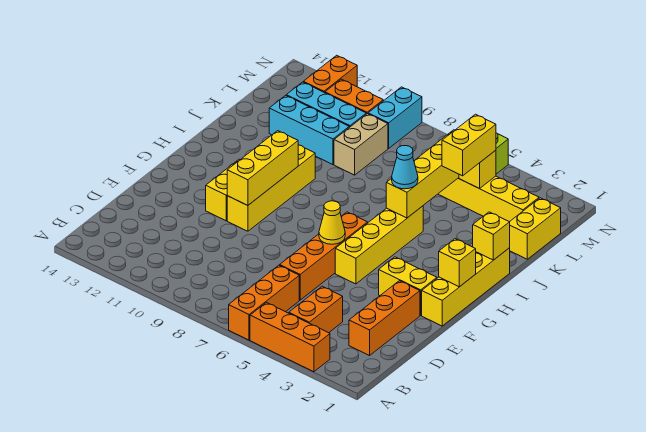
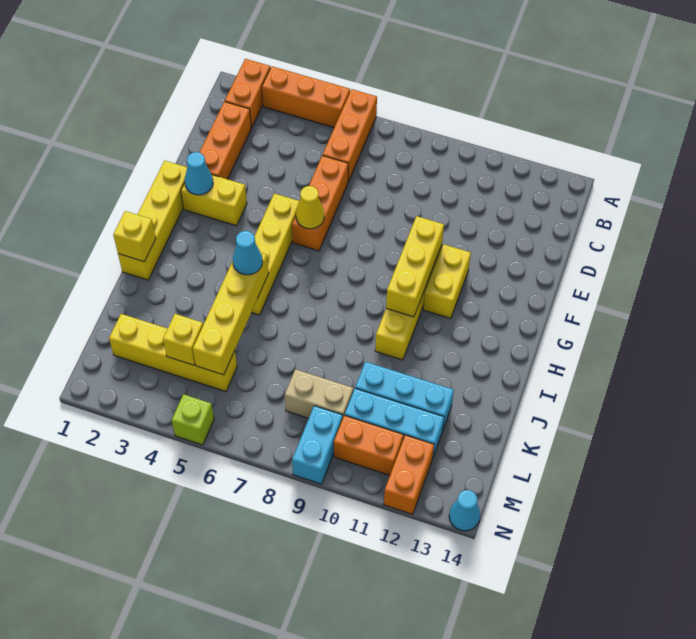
orange brick B4:C4 level 1 -> orange brick A2:B2 level 1
orange brick D6:G6 level 1 -> orange brick D6:F6 level 1
none -> cyan cone F2 level 2
yellow brick G1 level 2 -> none
yellow brick K1:L1 level 1 -> none
yellow brick K4:L4 level 3 -> none
tan brick K9:L9 level 1 -> tan brick L8:L9 level 1
none -> cyan cone N14 level 1

